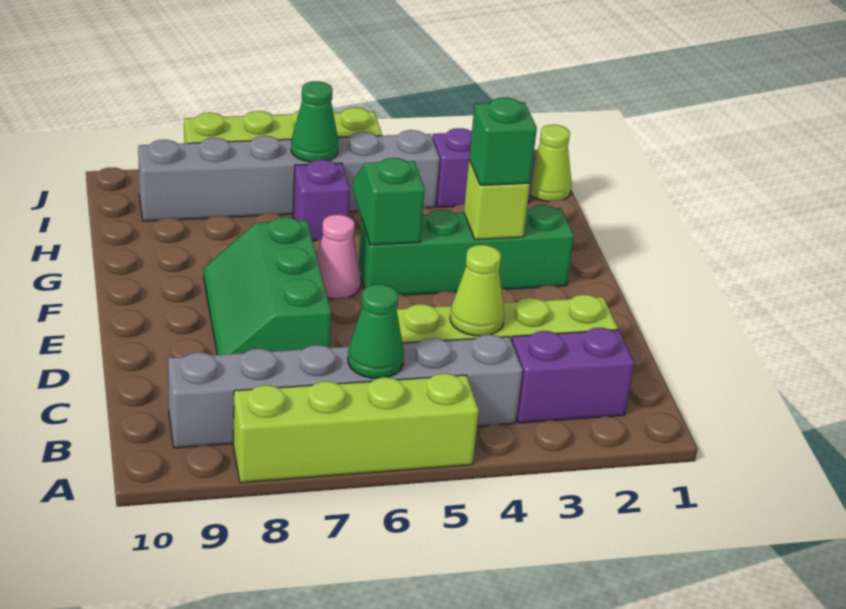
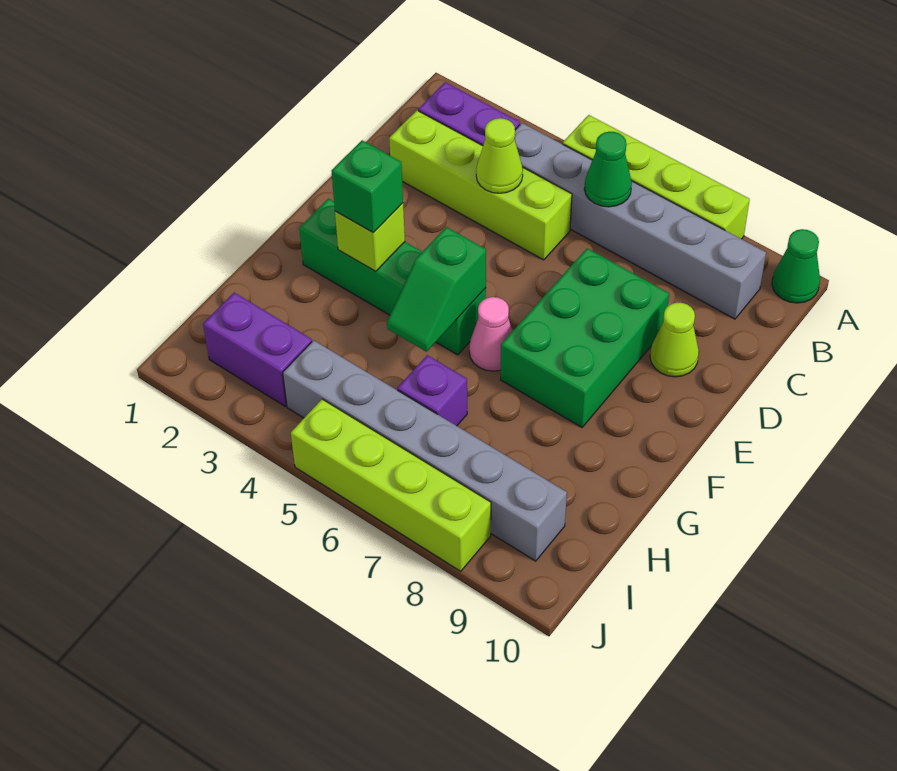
green slope D7:F8 level 1 top 7 -> green brick D7:F8 level 1
lime cone I1 level 1 -> lime cone D9 level 1
green cone I6 level 2 -> green cone A10 level 1

